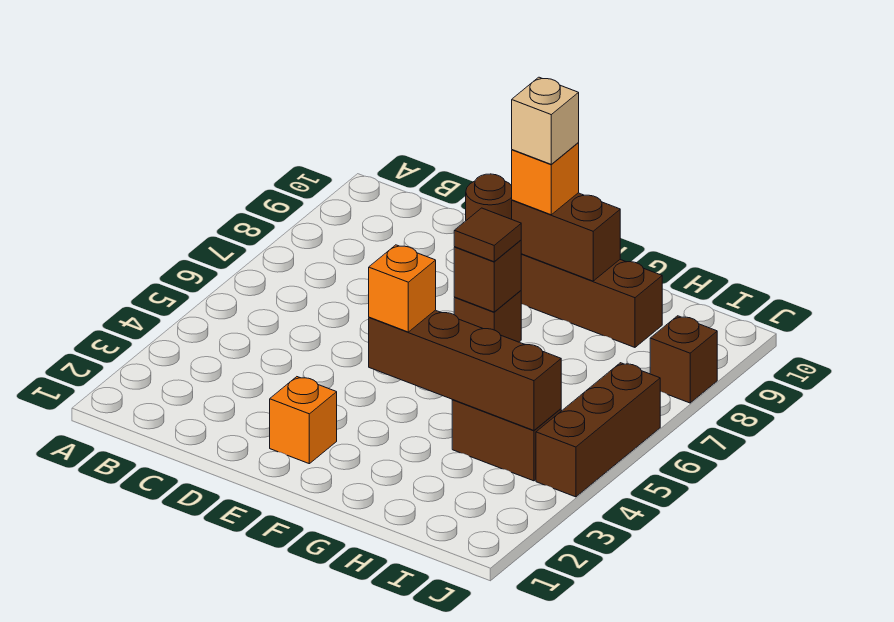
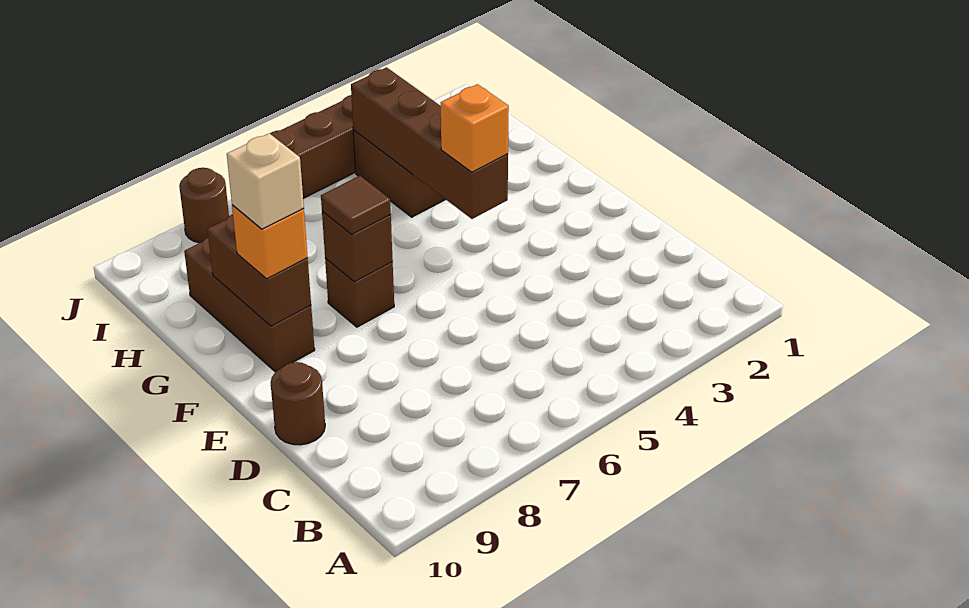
orange brick E2 level 1 -> none
brown brick J8 level 1 -> brown round brick J8 level 1

